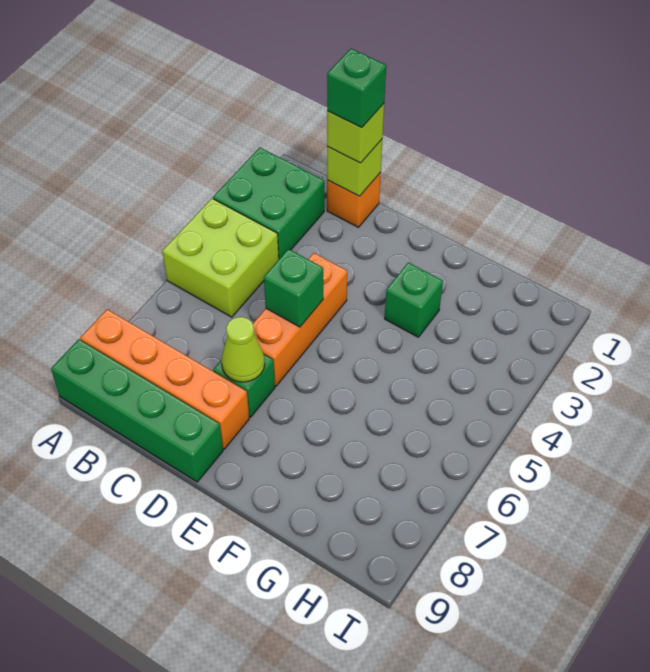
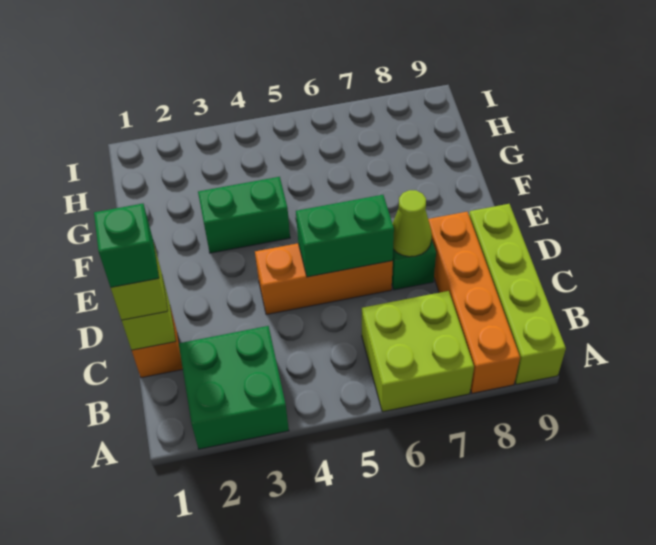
lime brick A4:B5 level 1 -> lime brick A6:B7 level 1
green brick A9:D9 level 1 -> lime brick A9:D9 level 1
green brick D5 level 2 -> green brick D5:D6 level 2
green brick F3 level 1 -> green brick F3:F4 level 1

